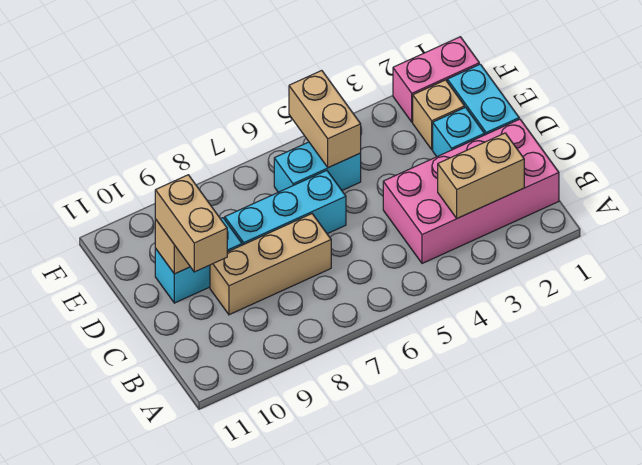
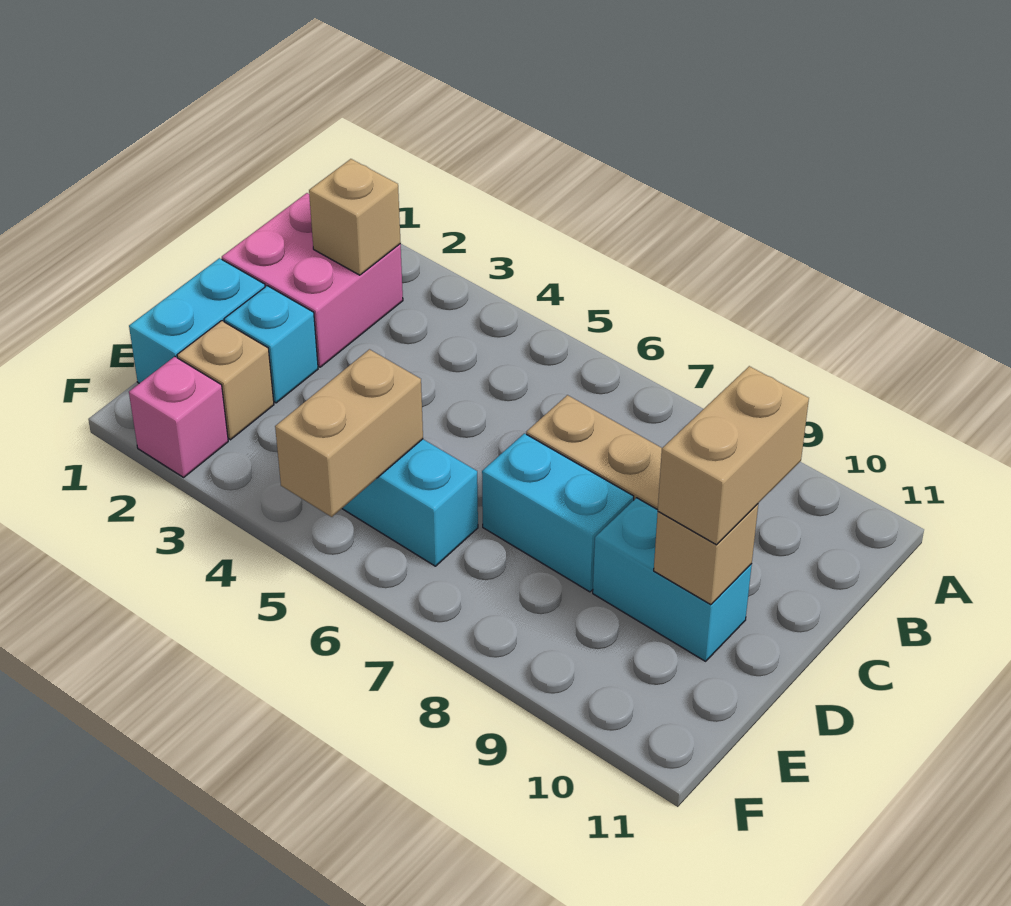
pink brick B1:C4 level 1 -> pink brick B1:C2 level 1
tan brick B2:B3 level 2 -> tan brick B2 level 2
cyan brick D6:D8 level 1 -> cyan brick D7:D8 level 1
pink brick F1:F2 level 1 -> pink brick F2 level 1

